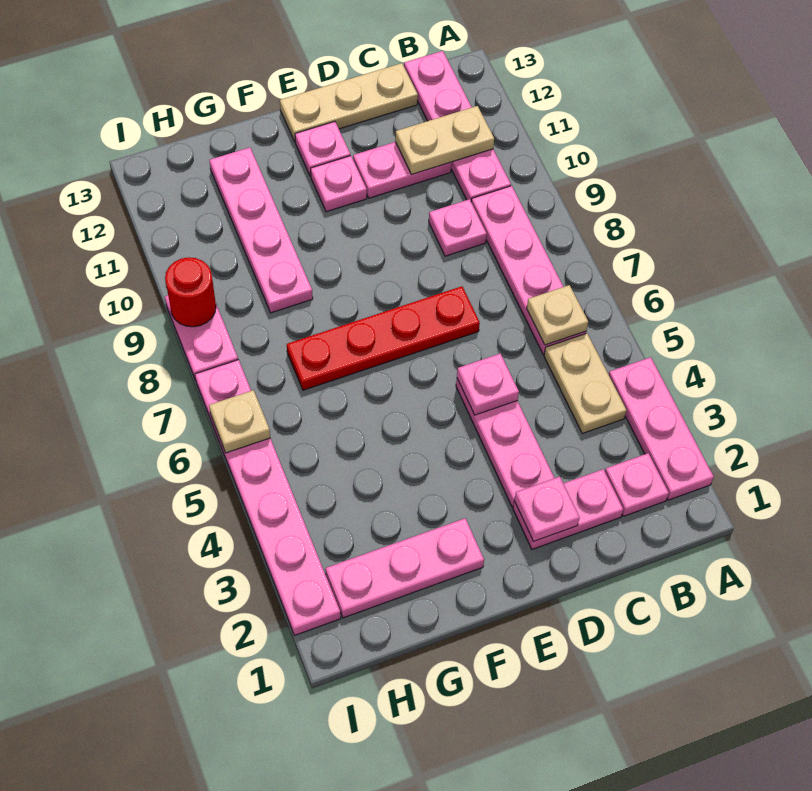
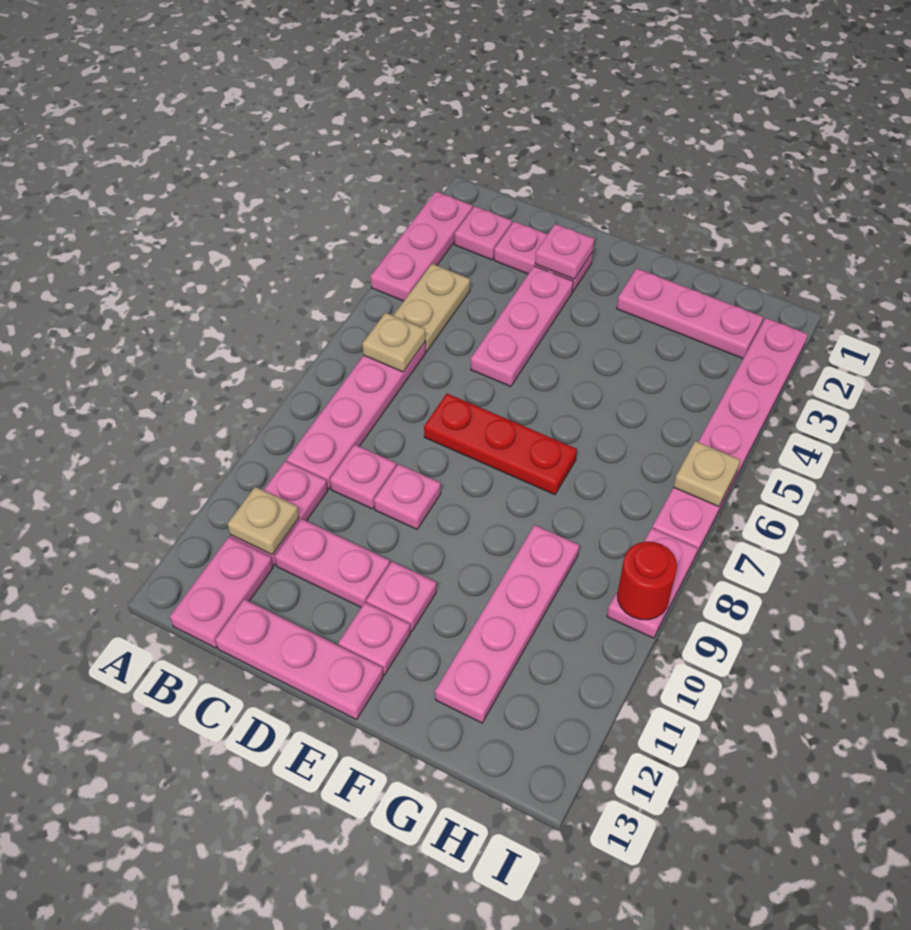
tan plate B11:C11 level 2 -> tan plate B11 level 2
tan plate C13:E13 level 1 -> pink plate C13:E13 level 1
pink plate D5 level 2 -> pink plate D9 level 1
red plate D7:G7 level 1 -> red plate D7:F7 level 1

